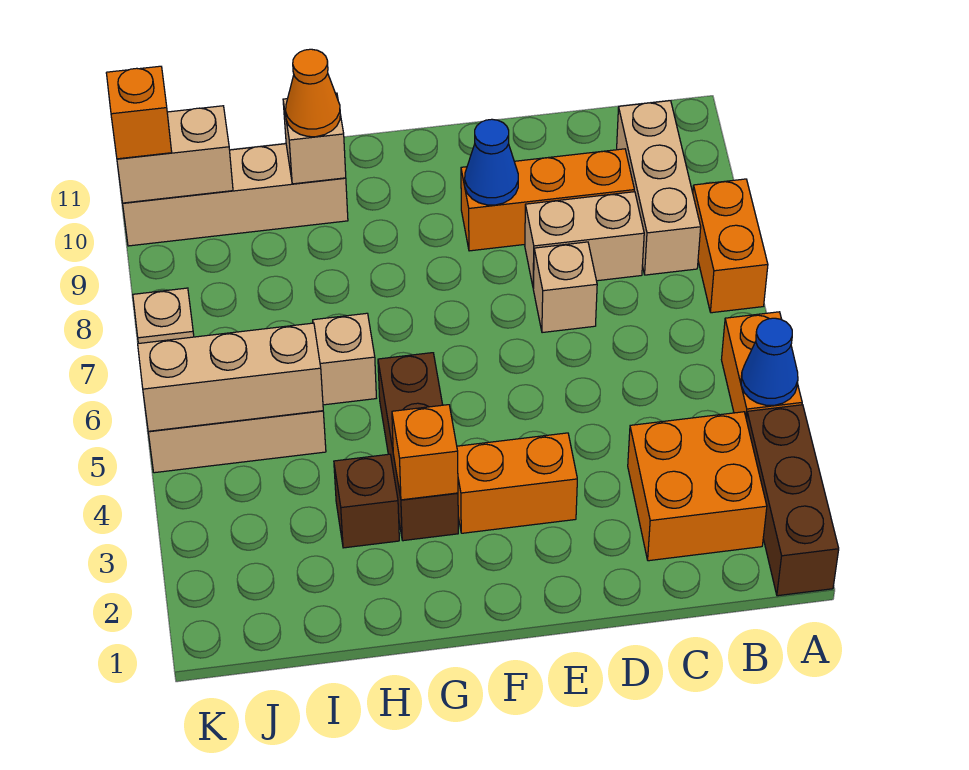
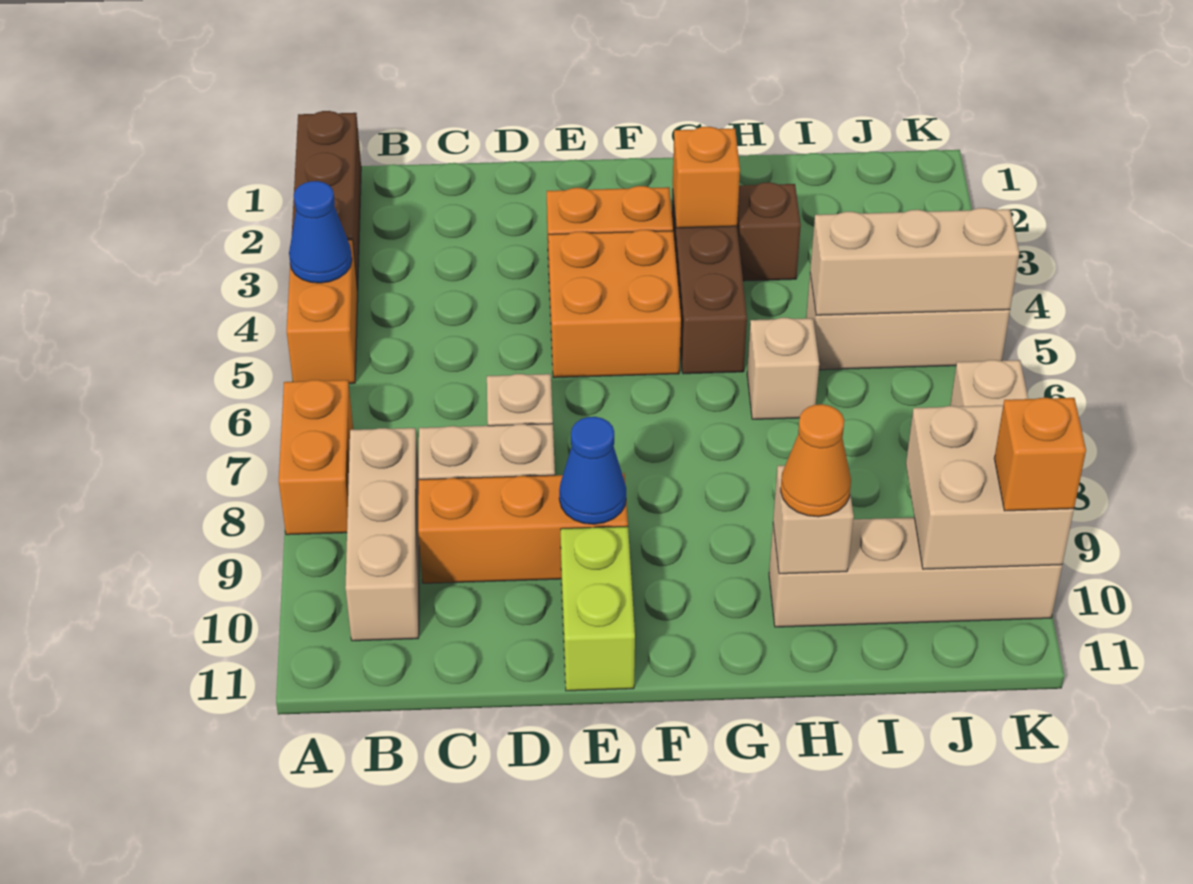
orange brick B2:C3 level 1 -> orange brick E4:F5 level 1
none -> lime brick E10:E11 level 1
tan brick J10:K10 level 2 -> tan brick J9:K10 level 2

